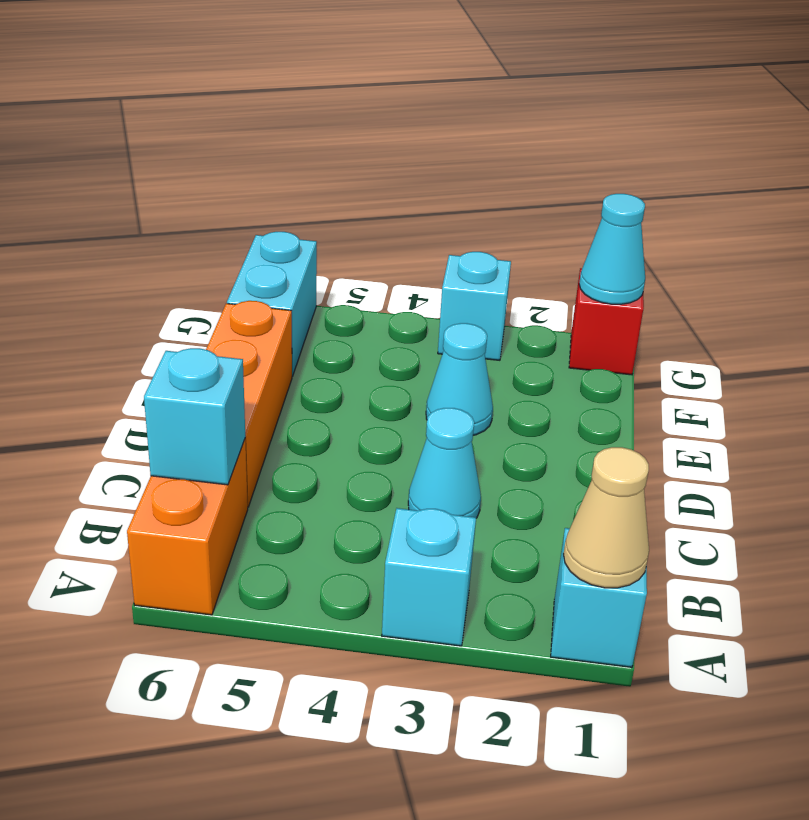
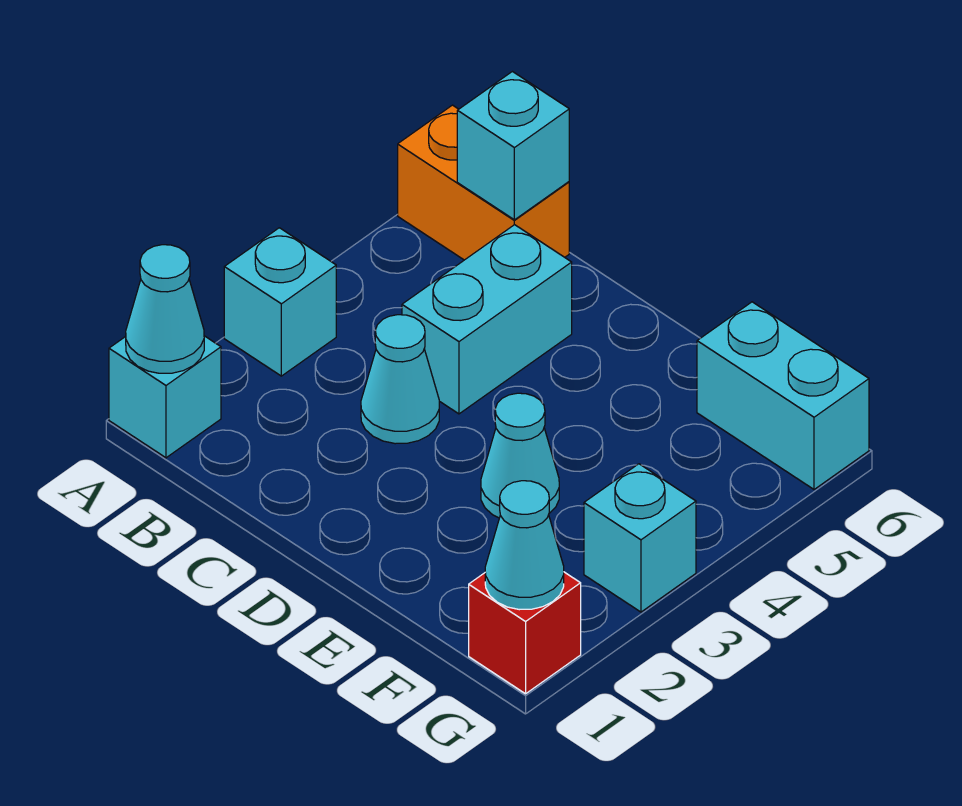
tan cone A1 level 2 -> cyan cone A1 level 2
none -> cyan brick C4:C5 level 1
orange brick C6:E6 level 1 -> none

